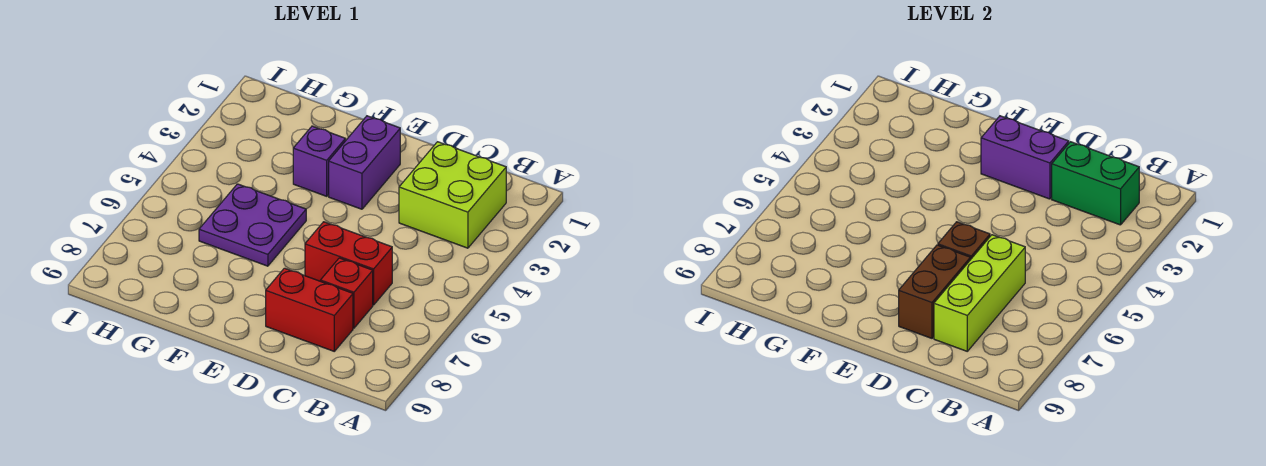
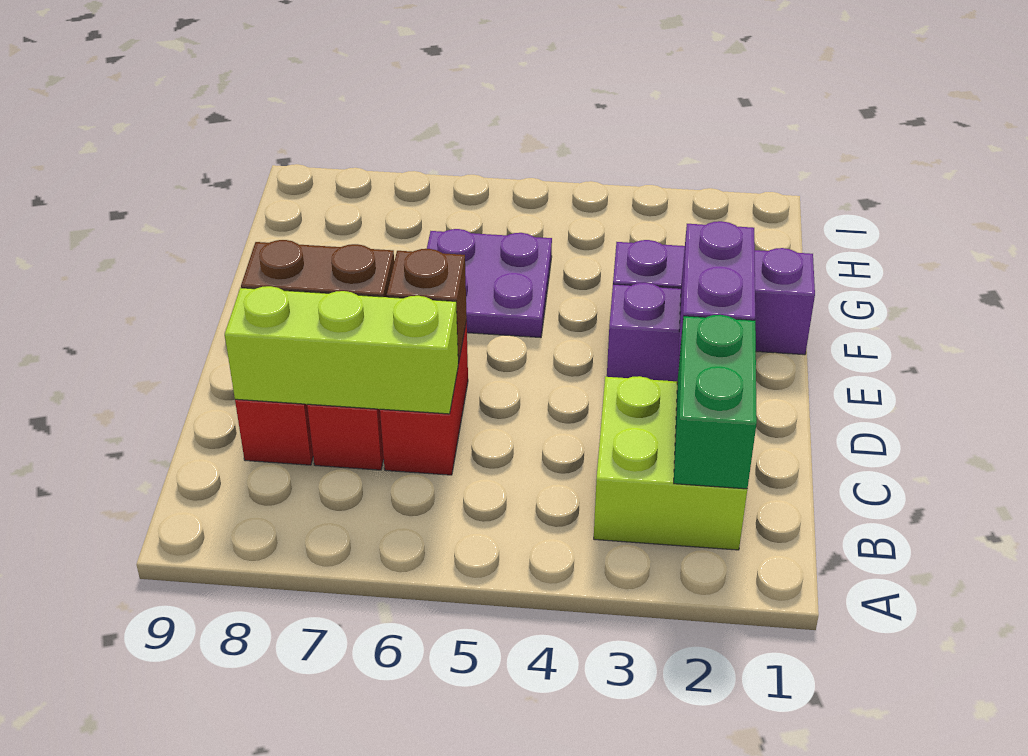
purple brick F3 level 1 -> purple brick F1:F3 level 1

